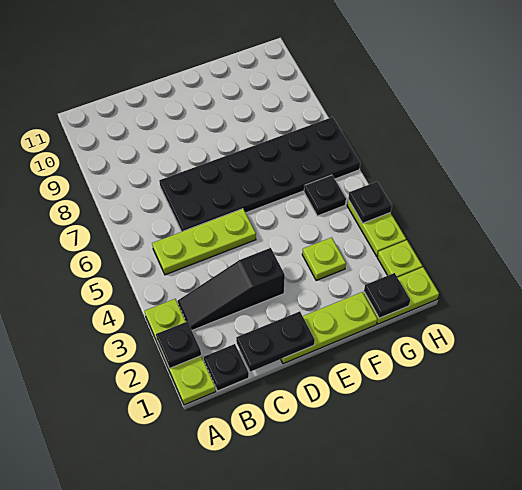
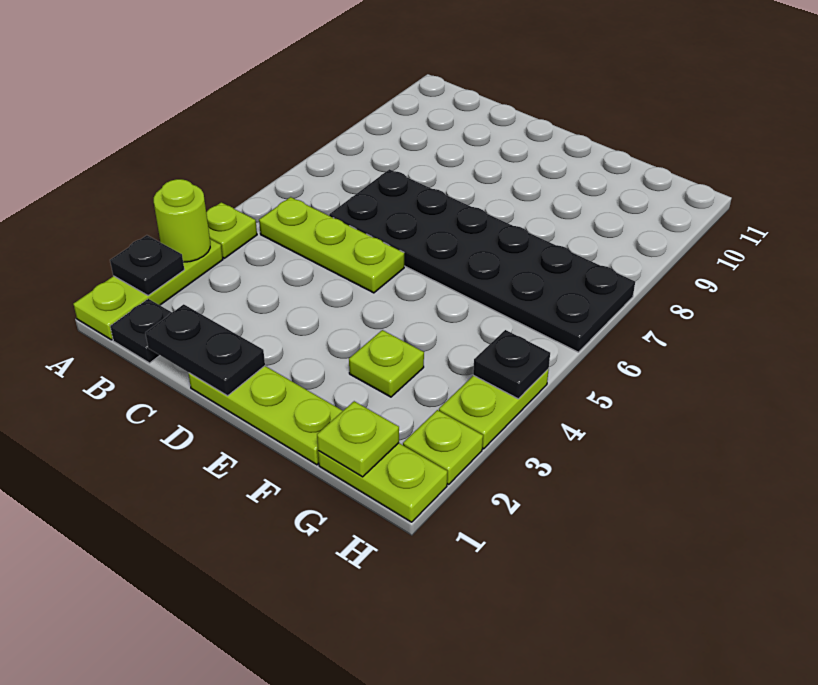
none -> lime round brick A3 level 2
none -> lime plate A4 level 1
black slope B3:D3 level 1 top D -> none
black plate G1 level 2 -> lime plate G1 level 2
black plate G5 level 1 -> none

